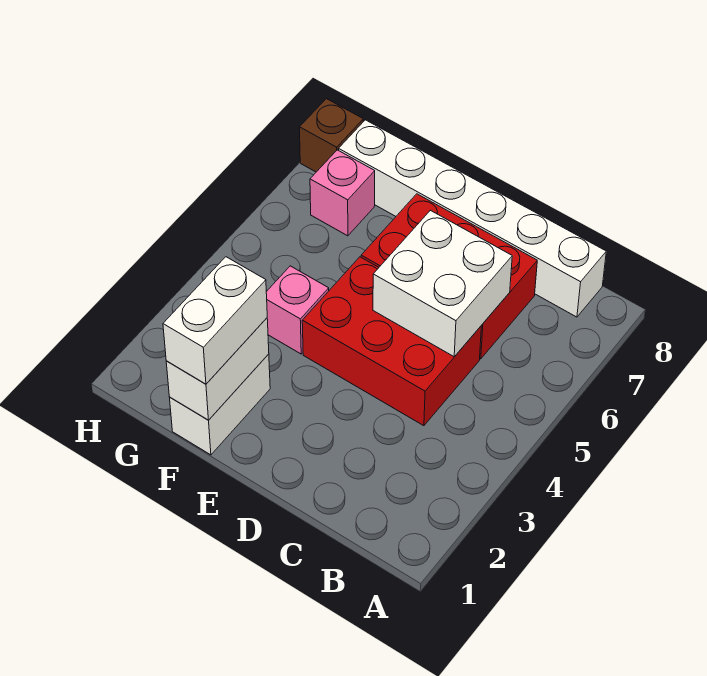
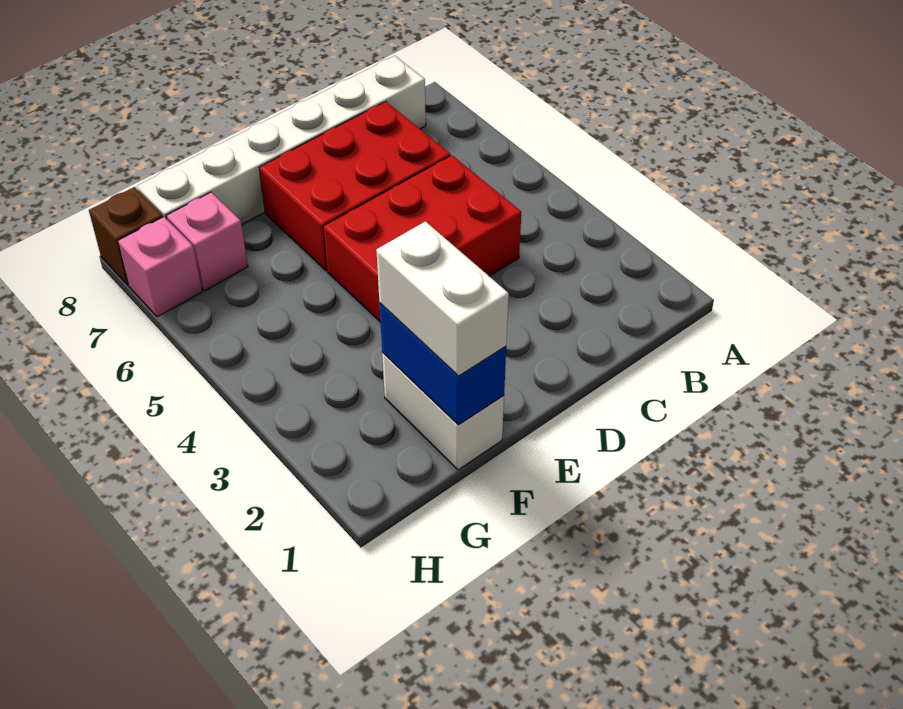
white brick C5:D6 level 2 -> none
white brick F1:F2 level 2 -> blue brick F1:F2 level 2
pink brick F4 level 1 -> pink brick H7 level 1

